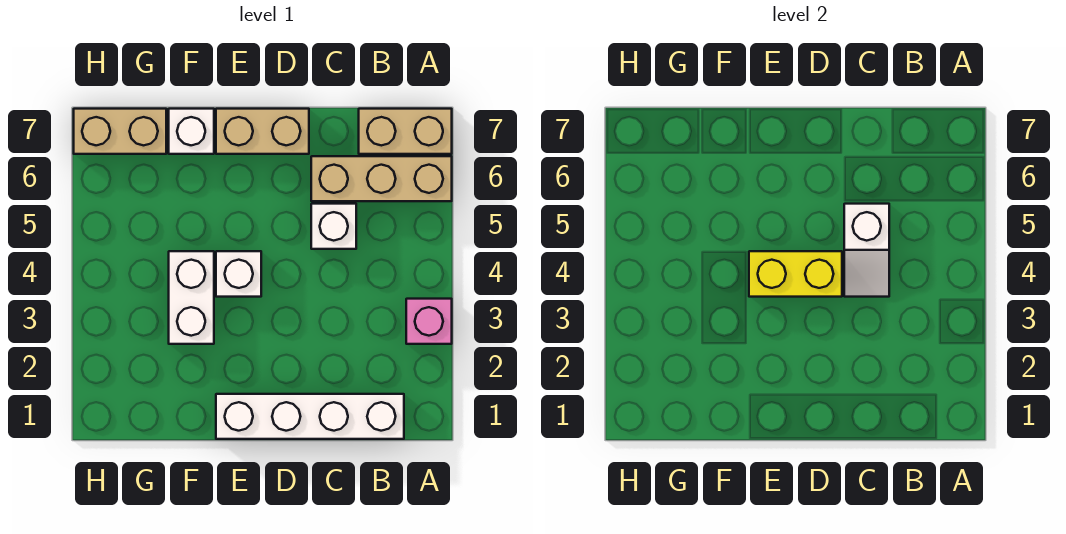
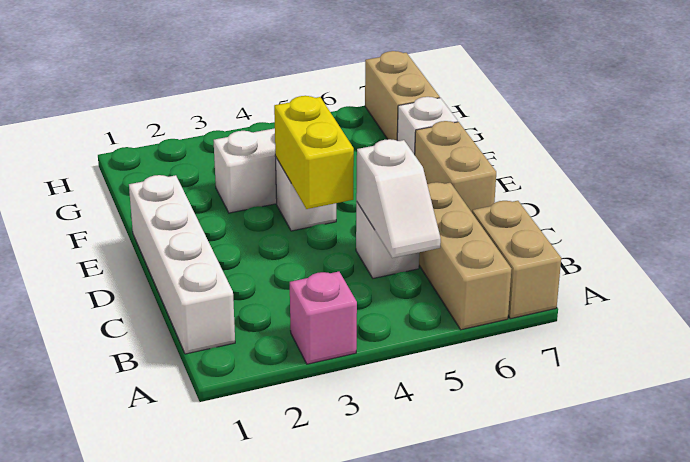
white slope C4:C5 level 2 top 5 -> white slope B5:C5 level 2 top C

